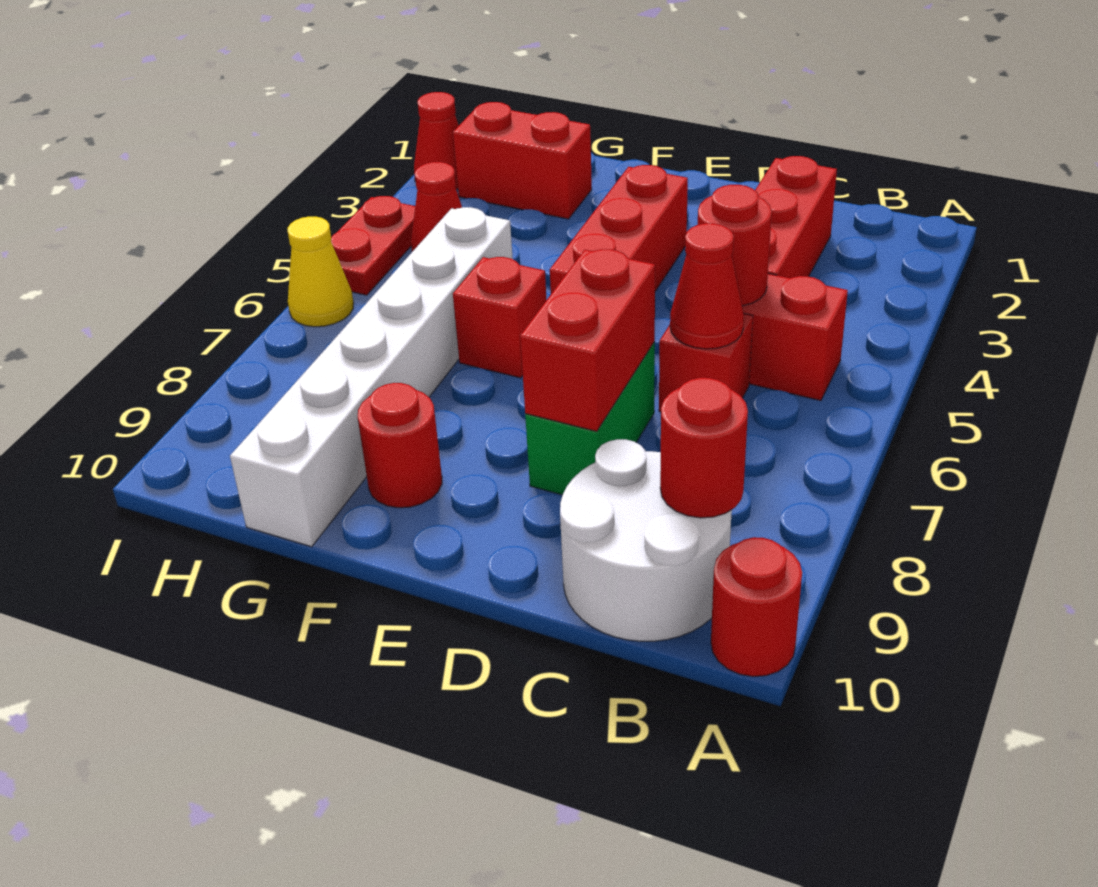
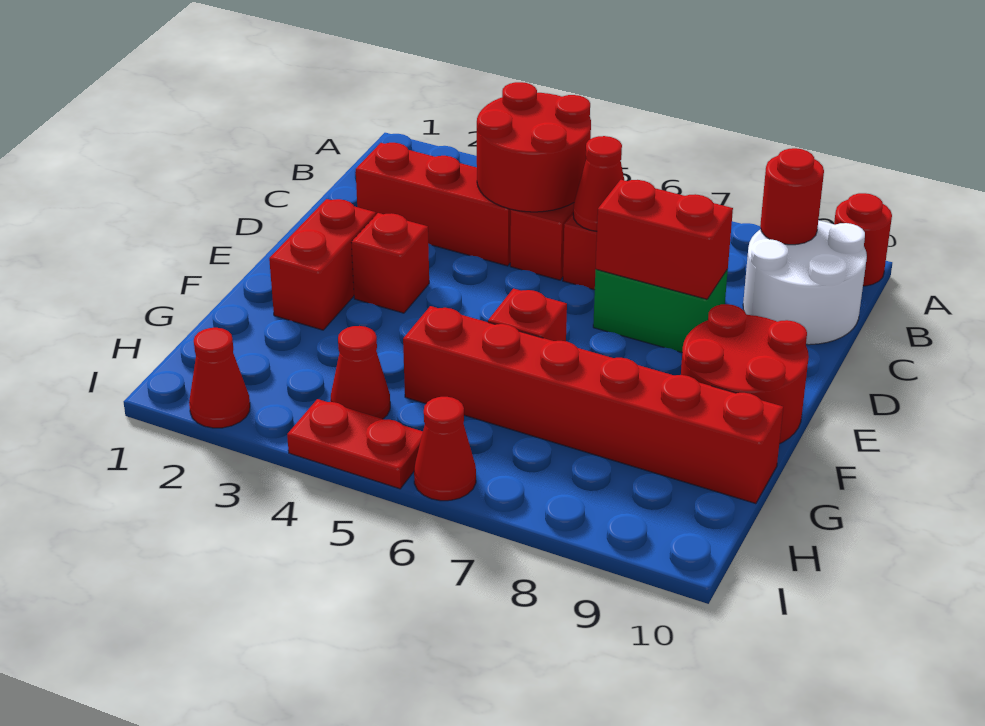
red round brick C5 level 2 -> red round brick B4:C5 level 2
red brick E3:E5 level 1 -> red brick E3 level 1
red round brick F9 level 1 -> red round brick E9:F10 level 1
red brick G2:H2 level 1 -> red brick E2:F2 level 1
white brick G5:G10 level 1 -> red brick G5:G10 level 1
yellow cone I6 level 1 -> red cone I6 level 1

